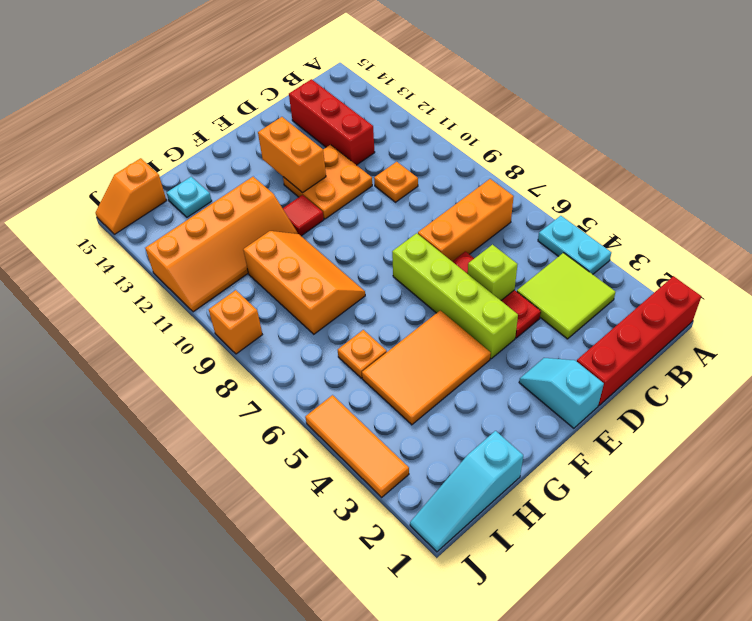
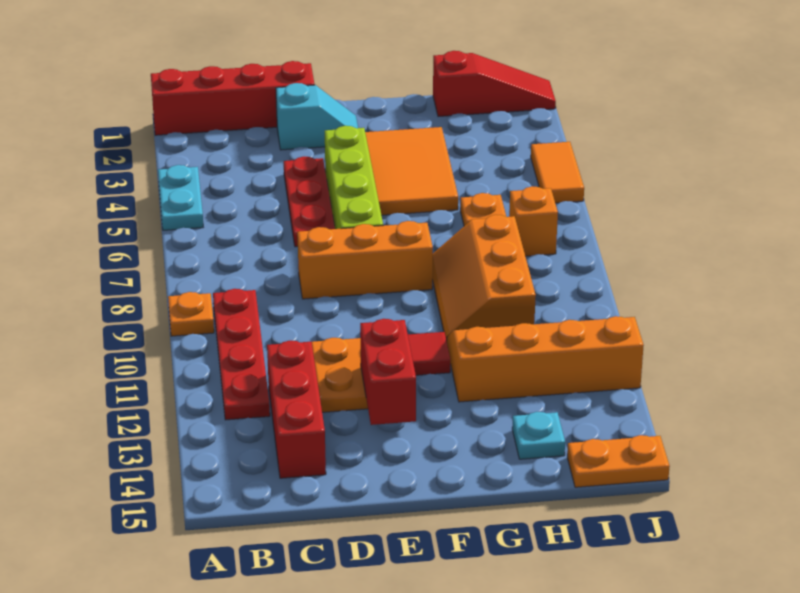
lime tile B3:C4 level 1 -> none
orange brick B7:D7 level 1 -> orange brick D8:F8 level 1
none -> red plate B9:B12 level 1
orange plate C10 level 1 -> orange plate A9 level 1
lime brick D5 level 2 -> none
cyan slope E1:E2 level 1 top 1 -> cyan slope D2:E2 level 1 top D
orange brick E12:E13 level 2 -> red brick E12:E13 level 2
orange tile F4:H5 level 1 -> orange tile F3:G5 level 1
cyan slope H1:J1 level 1 top H -> red slope H1:J1 level 1 top H
orange slope I15:J15 level 1 top I -> orange plate I15:J15 level 1
orange tile J3:J5 level 1 -> orange tile J4:J5 level 1
orange brick J9 level 1 -> orange brick I7 level 1

